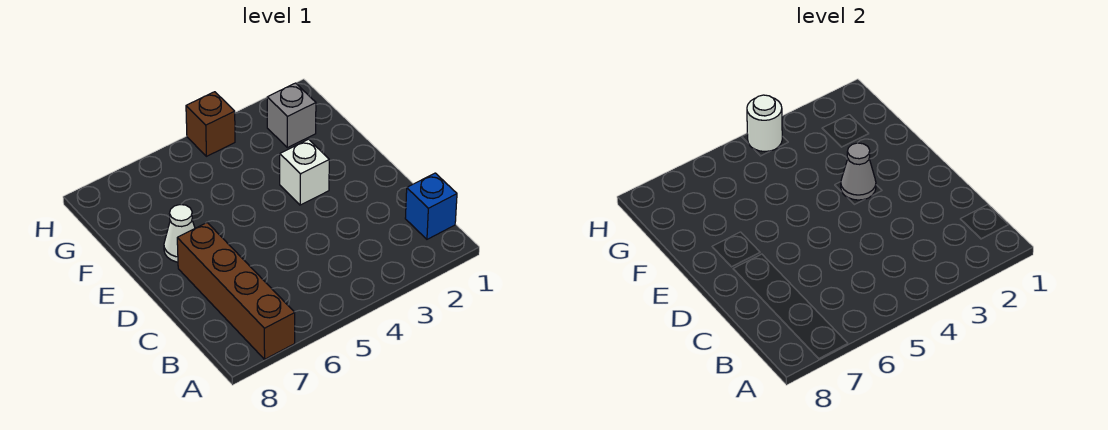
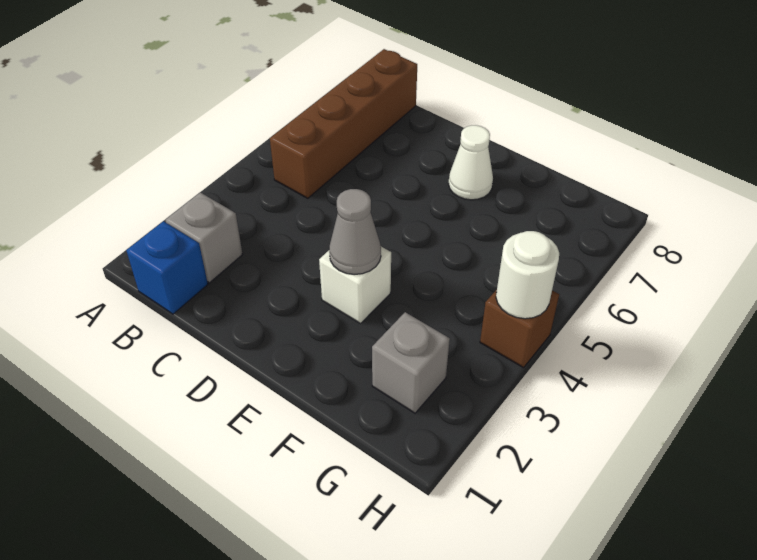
brown brick A7:D7 level 1 -> brown brick B5:B8 level 1
none -> grey brick B2 level 1

